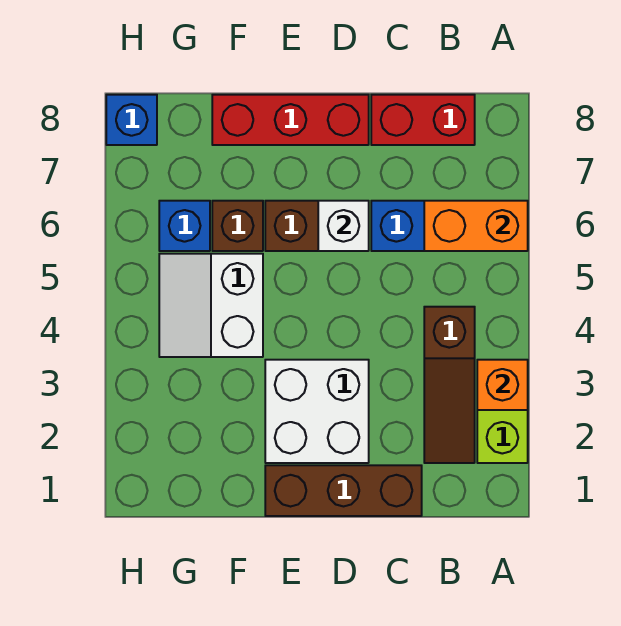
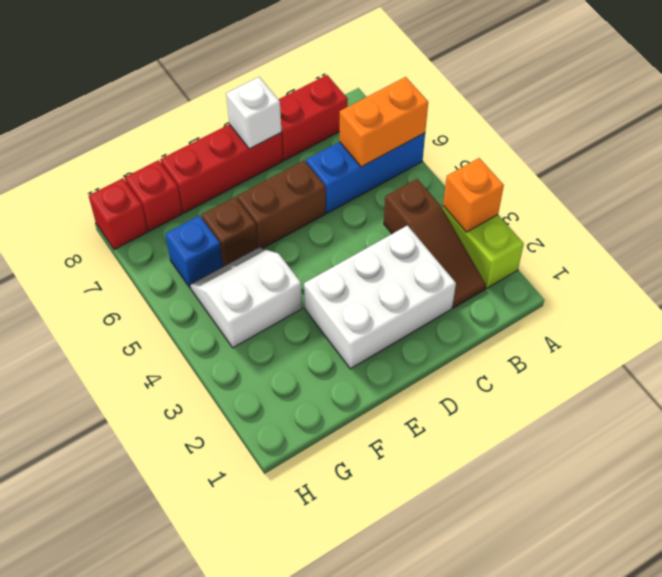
brown brick C1:E1 level 1 -> none
white brick D2:E3 level 1 -> white brick C2:E3 level 1
white brick D6 level 2 -> white brick D8 level 2
white slope F4:G5 level 1 top F -> white slope F4:G5 level 1 top 4
none -> red brick G8 level 1
blue brick H8 level 1 -> red brick H8 level 1

